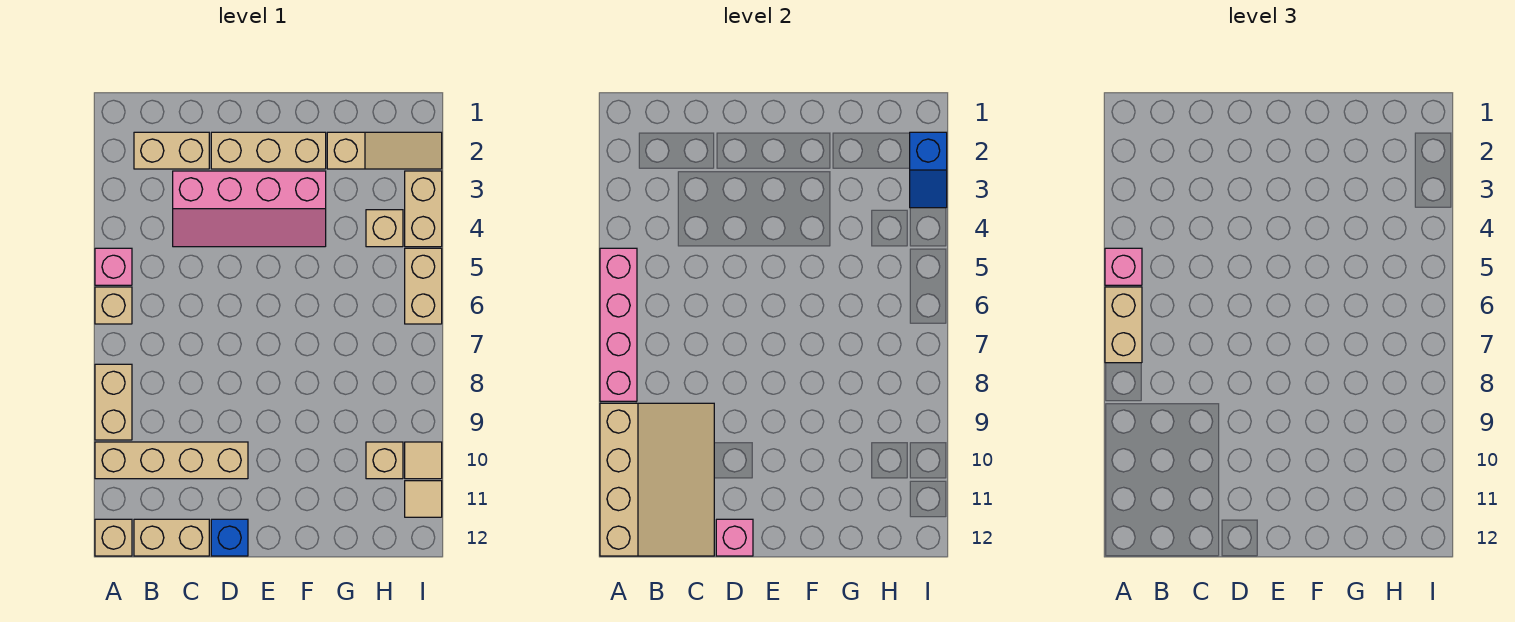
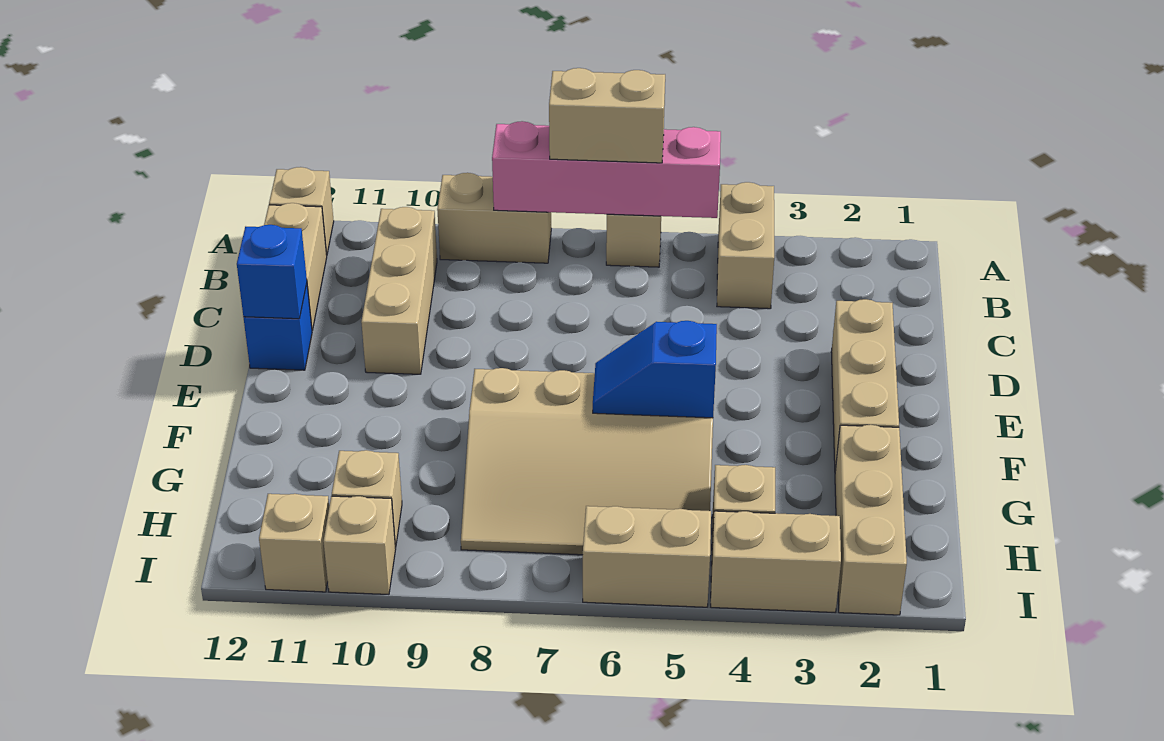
pink brick A5 level 1 -> none
pink brick A5 level 3 -> none
tan slope A9:C12 level 2 top A -> tan slope F5:H8 level 1 top F
tan brick A10:D10 level 1 -> tan brick B10:D10 level 1
tan brick B2:C2 level 1 -> tan brick A4:B4 level 1
pink slope C3:F4 level 1 top 3 -> none
pink brick D12 level 2 -> blue brick D12 level 2
tan slope G2:I2 level 1 top G -> tan brick G2:I2 level 1
blue slope I2:I3 level 2 top 2 -> blue slope F5:F6 level 2 top 5
tan tile I10 level 1 -> tan brick I10 level 1
tan tile I11 level 1 -> tan brick I11 level 1

